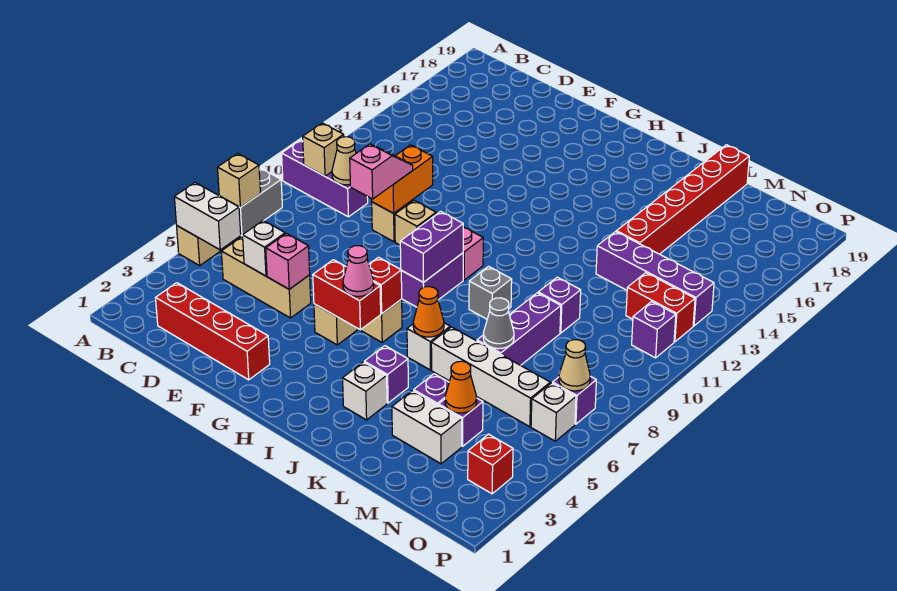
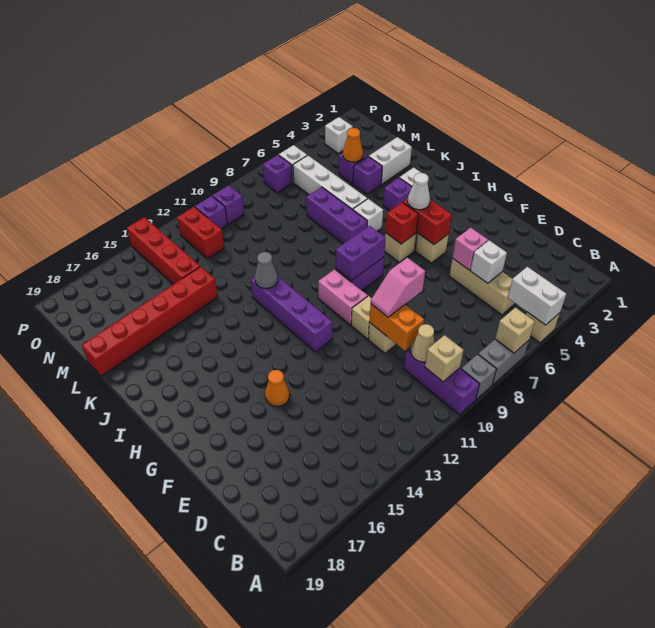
red brick C2:F2 level 1 -> red brick M14:P14 level 1
orange brick E10:E11 level 2 -> orange brick D10:E10 level 2
pink cone H5 level 3 -> white cone H5 level 3
orange cone J6 level 2 -> orange cone F15 level 1
grey brick J9 level 1 -> grey brick A9 level 1
white brick L3:M3 level 1 -> white brick L2:L3 level 1
purple brick L7:L9 level 1 -> purple brick J7:L7 level 1
grey cone L7 level 2 -> grey cone J12 level 2
purple brick L10 level 1 -> purple brick O10 level 1
purple brick L13:O13 level 1 -> purple brick G12:J12 level 1
red brick O3 level 1 -> white brick O3 level 1
tan cone O7 level 2 -> none

